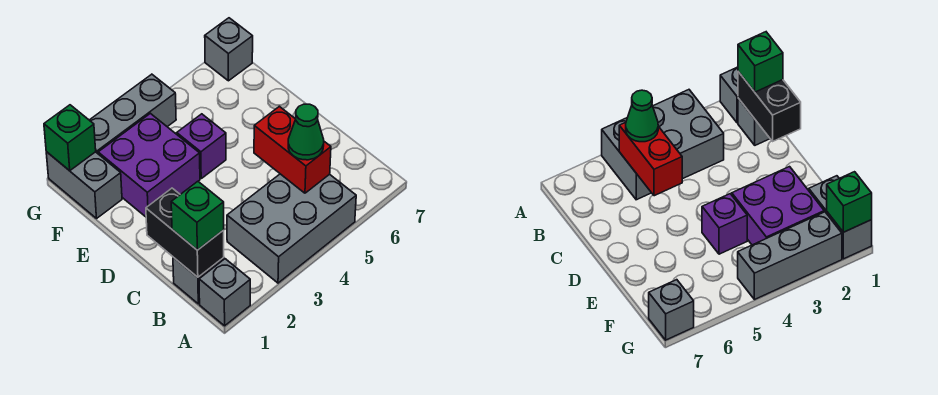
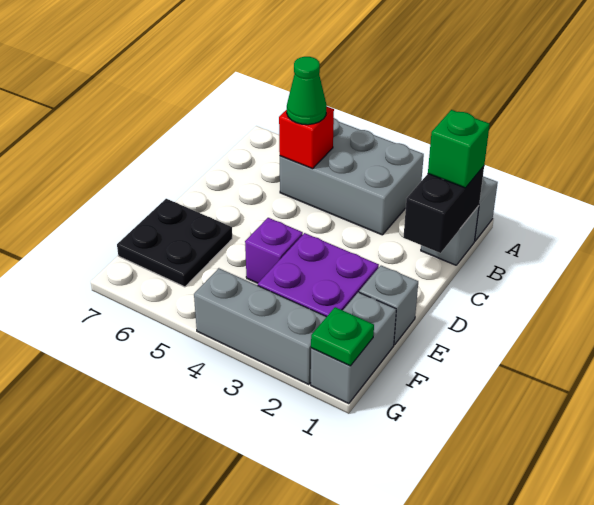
red brick B5:C5 level 2 -> red brick B5 level 2
none -> black plate E6:F7 level 1
green brick G1 level 2 -> green plate G1 level 2
grey brick G7 level 1 -> grey brick E1 level 1

